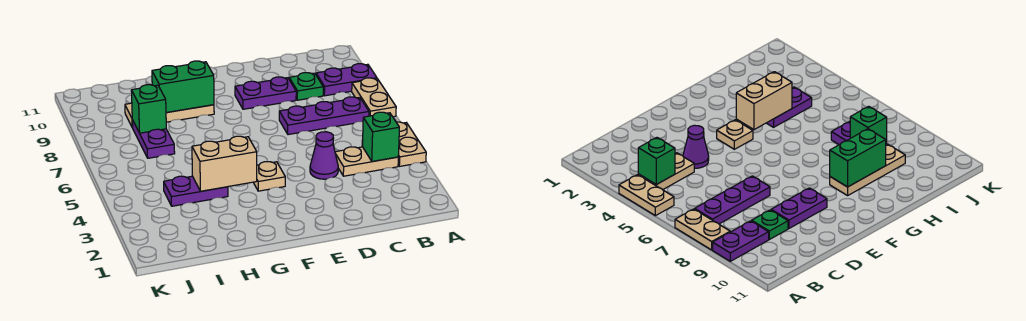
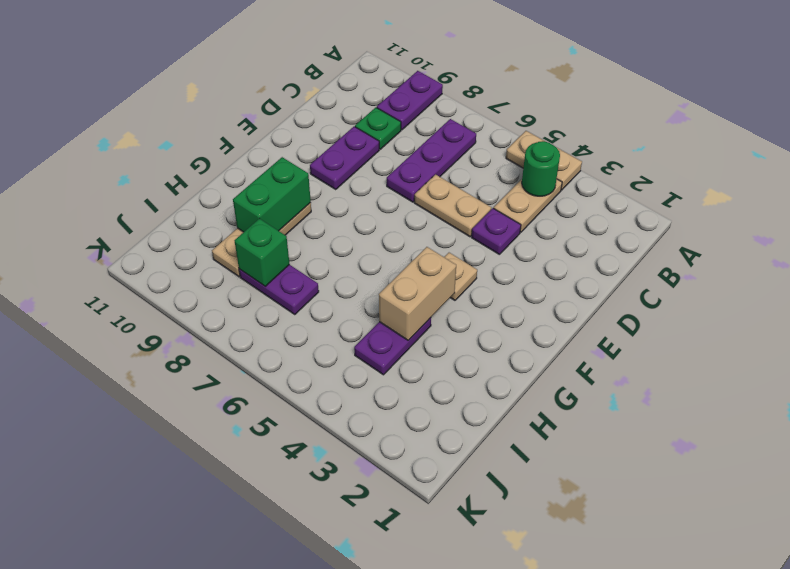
tan plate A7:A8 level 1 -> tan plate D5:D6 level 1
green brick B4 level 2 -> green round brick B4 level 2
purple cone D4 level 1 -> purple plate D4 level 1

